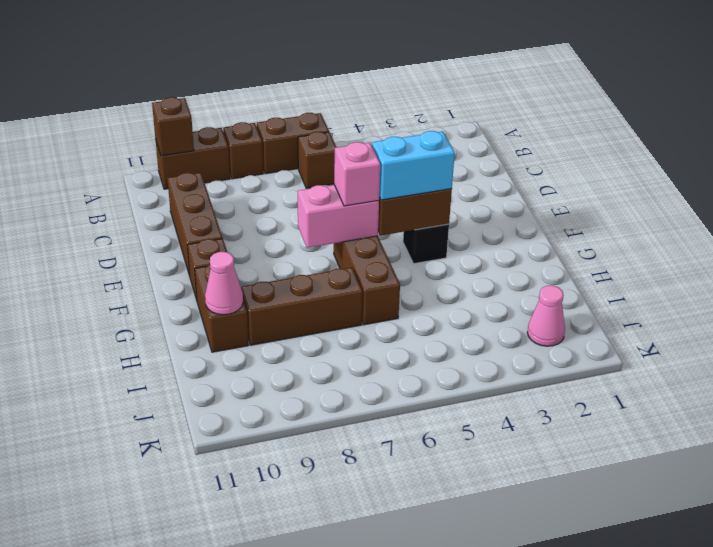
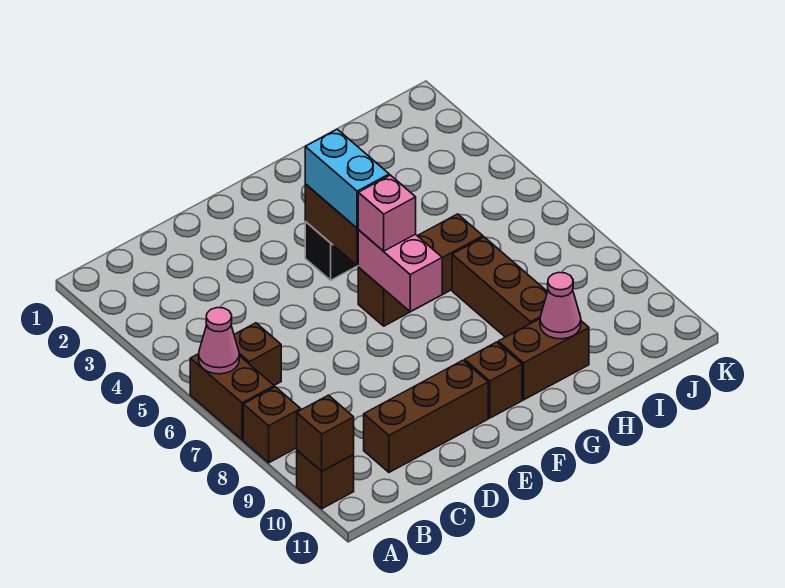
brown brick A9:A10 level 1 -> brown brick A10 level 1
pink cone J2 level 1 -> pink cone A6 level 2

